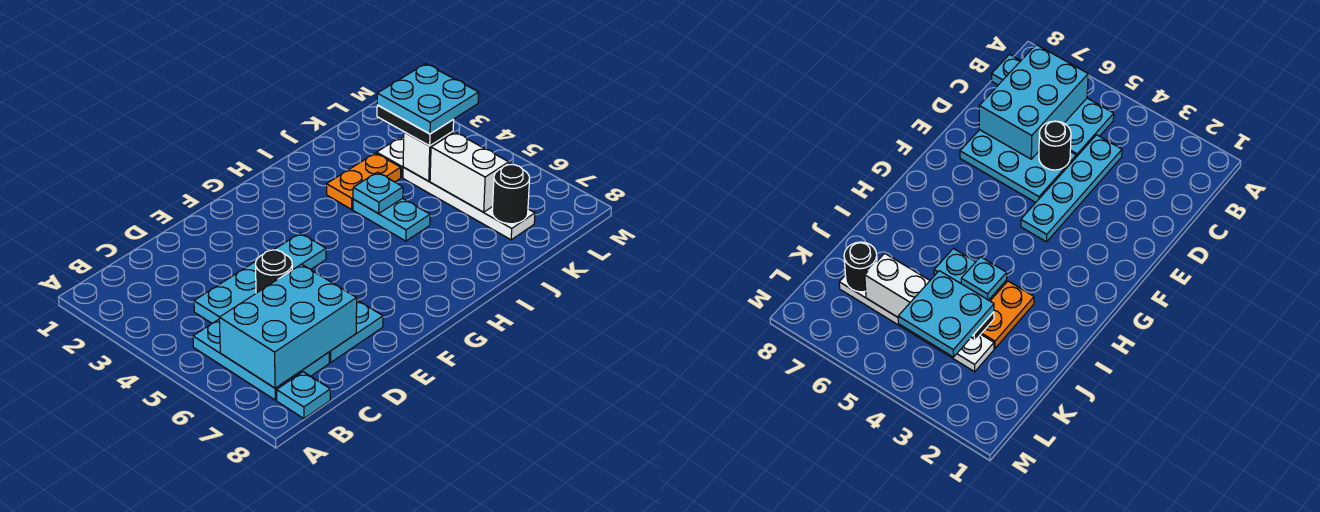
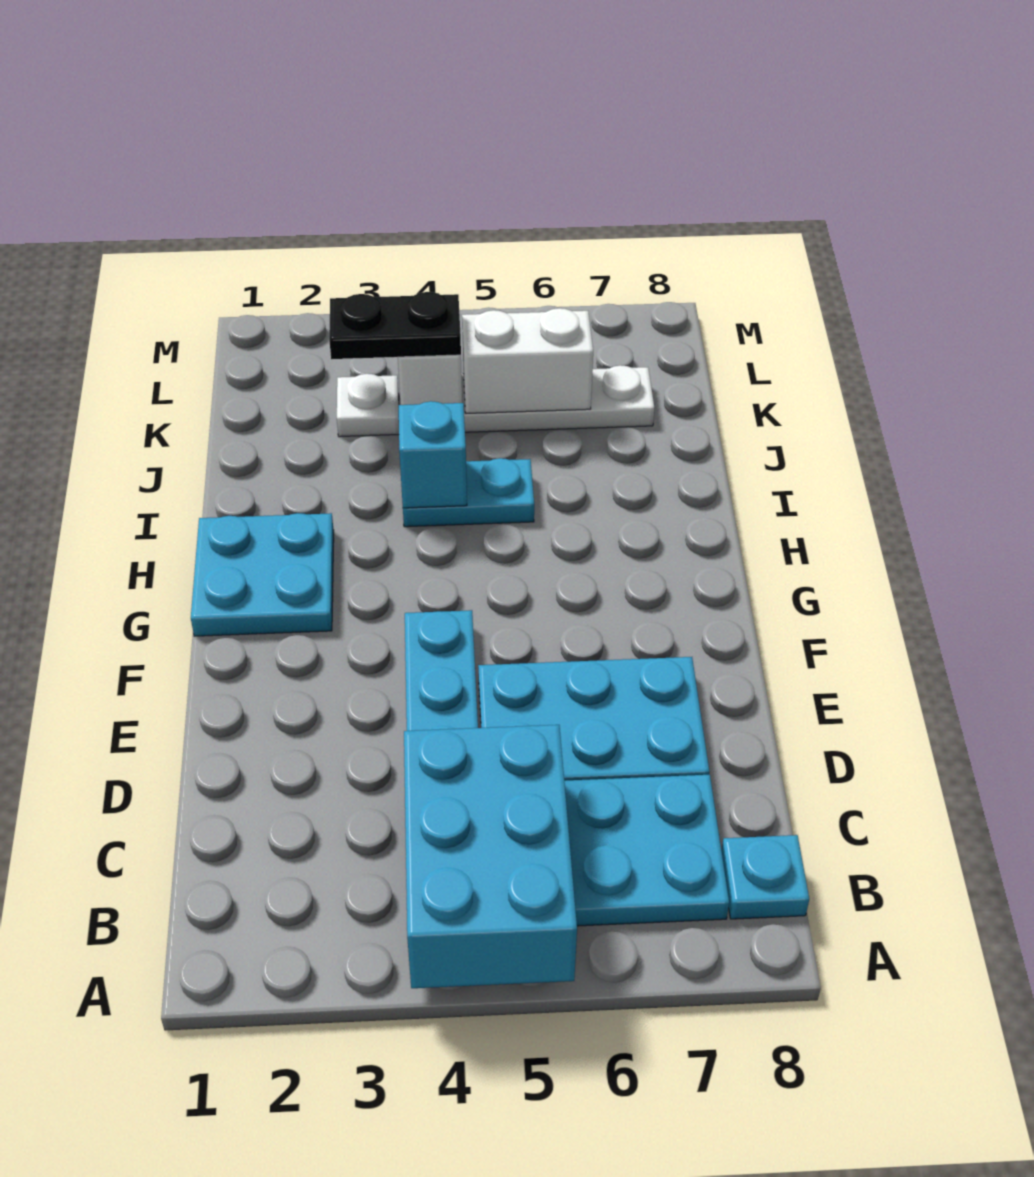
cyan brick B6:D7 level 2 -> cyan brick A4:C5 level 2
black round brick D5 level 2 -> none
orange plate I3:J3 level 1 -> none
cyan plate I4 level 2 -> cyan brick I4 level 2
cyan plate K3:L4 level 4 -> cyan plate G1:H2 level 1
black round brick K7 level 2 -> none

